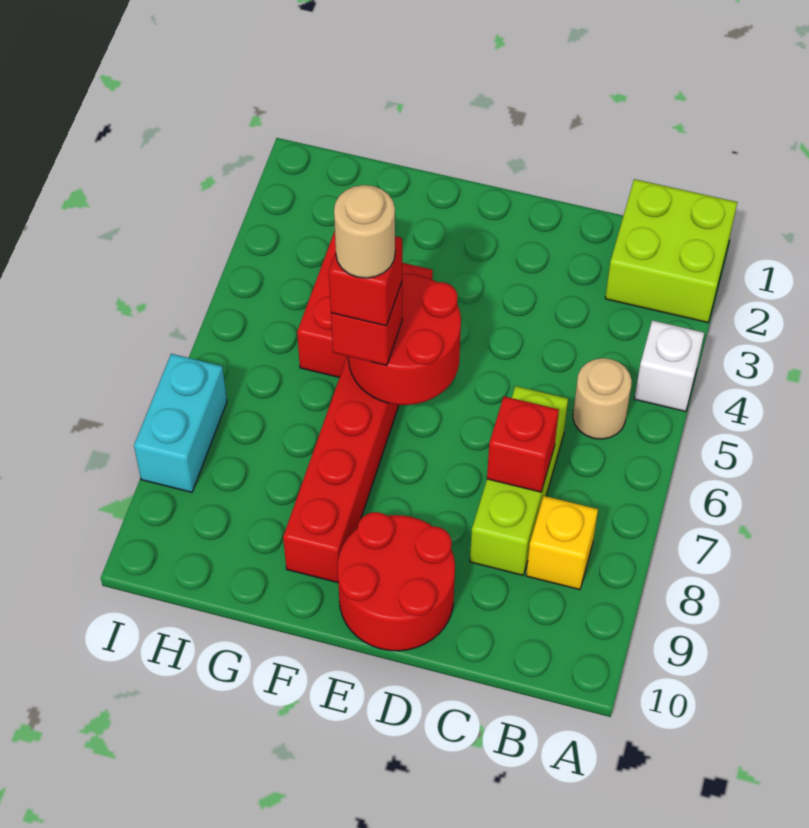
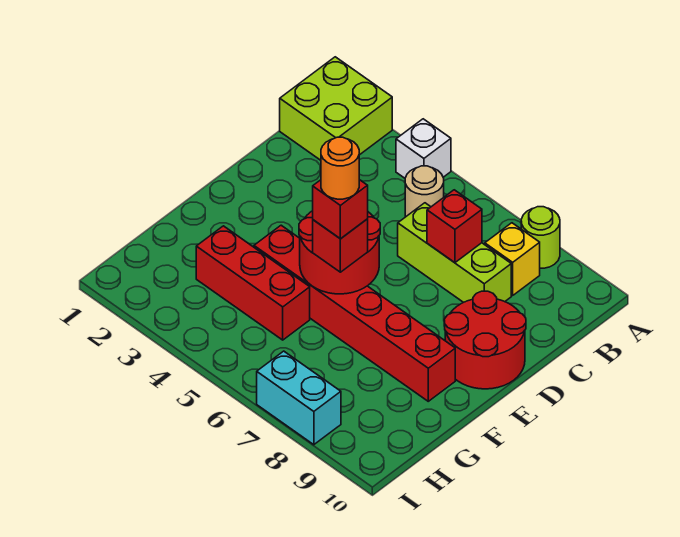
none -> lime round brick A8 level 1
tan round brick F6 level 5 -> orange round brick F6 level 5

